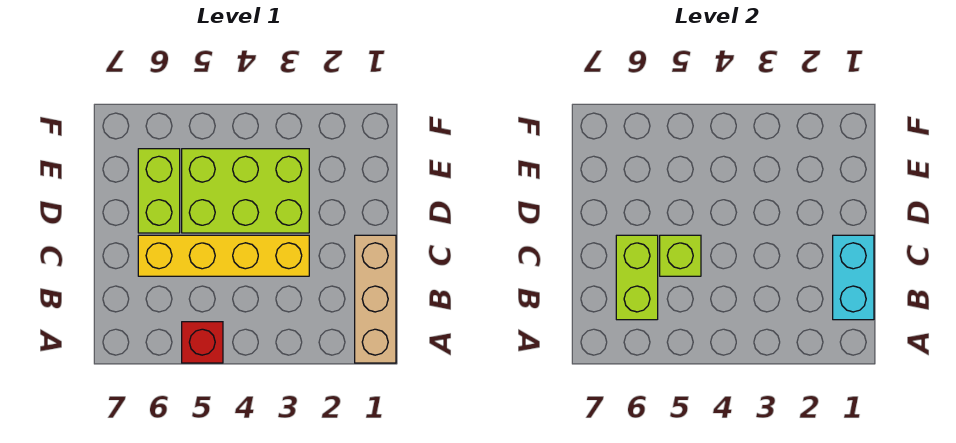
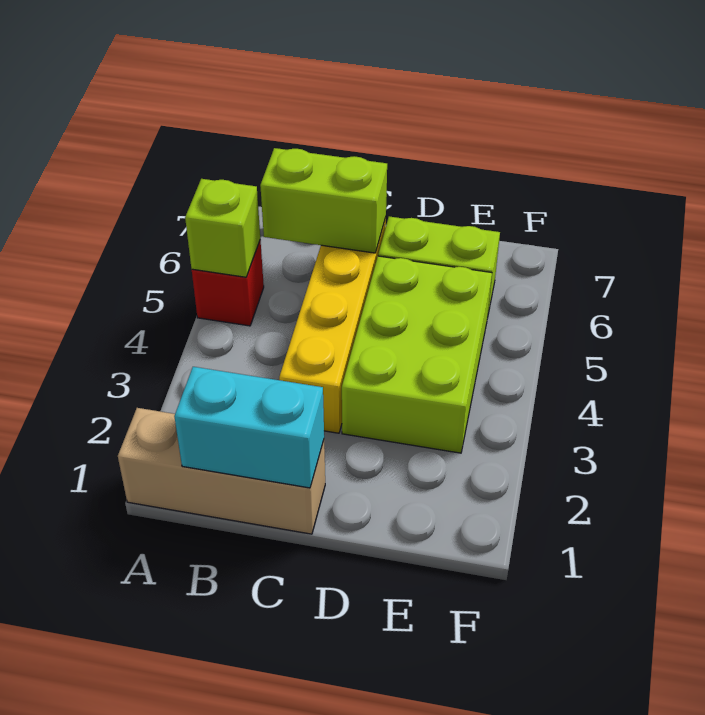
lime brick C5 level 2 -> lime brick A5 level 2

